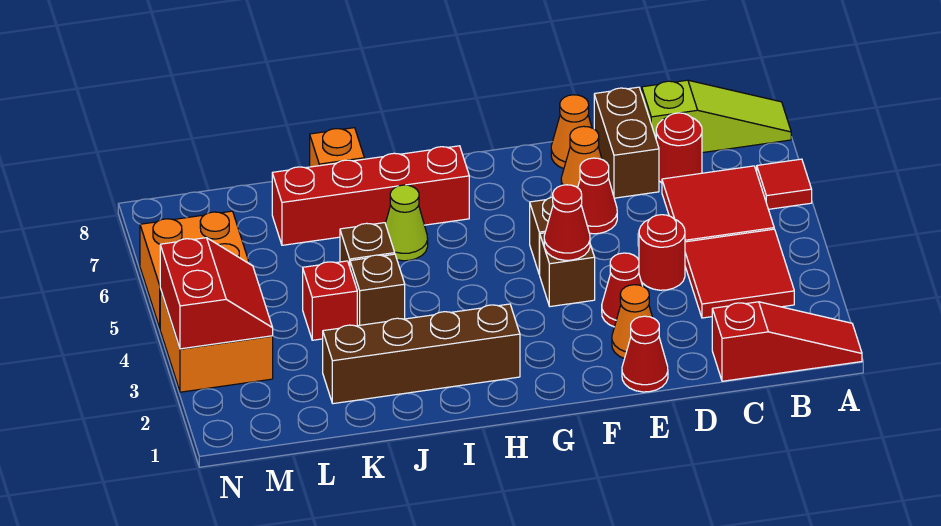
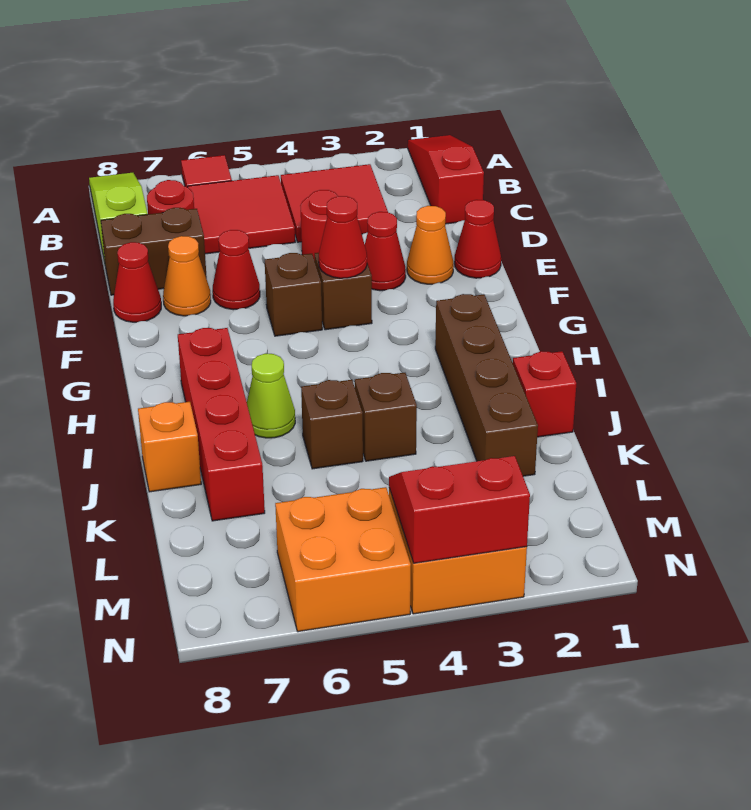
orange cone E8 level 1 -> red cone E8 level 1
red brick K4 level 1 -> red brick J1 level 1

